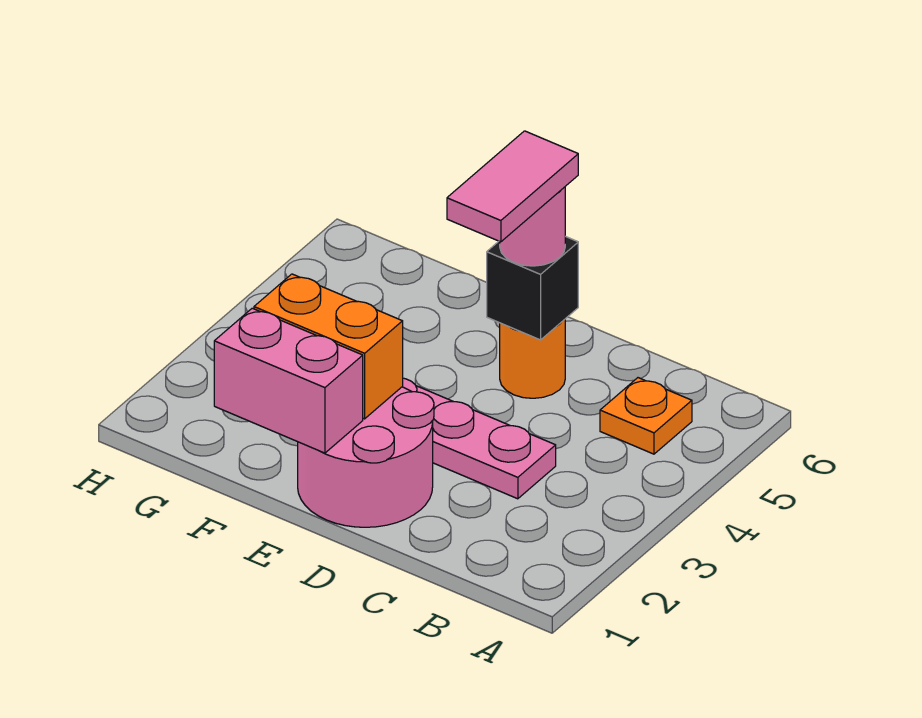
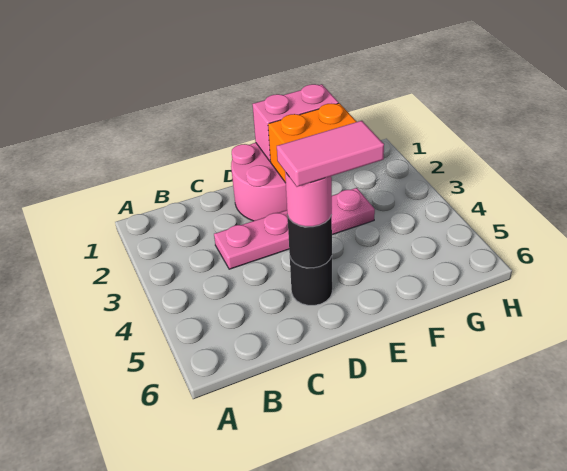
orange plate B5 level 1 -> none
pink tile D4:D5 level 4 -> pink tile D5:E5 level 4
orange round brick D5 level 1 -> black round brick D5 level 1
black brick D5 level 2 -> black round brick D5 level 2

